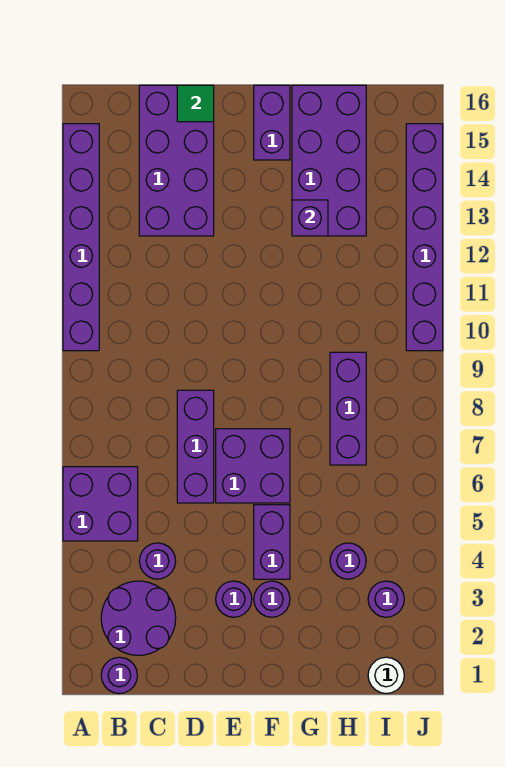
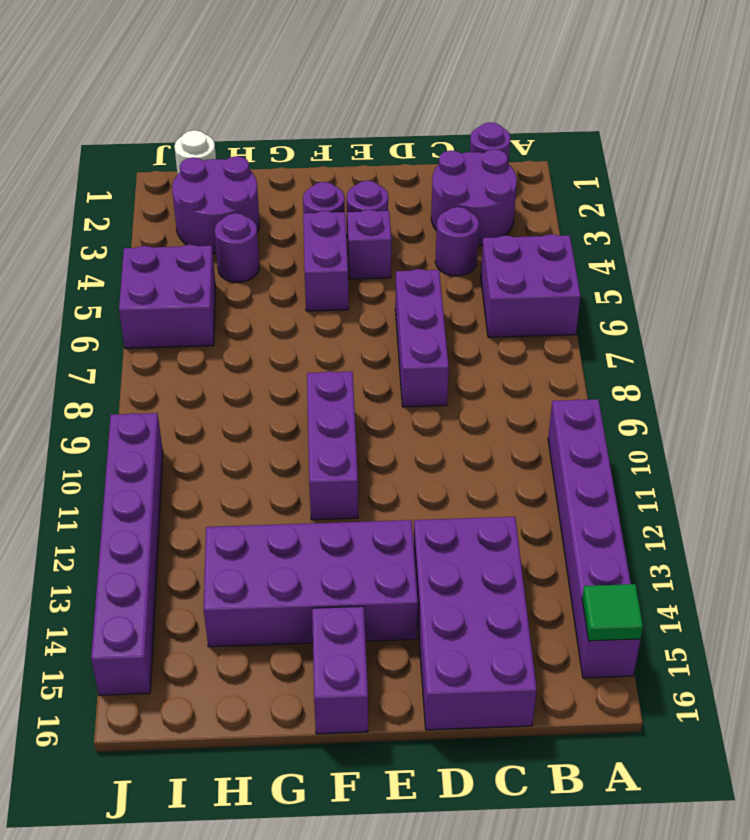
green tile D16 level 2 -> green tile A15 level 2
purple brick E6:F7 level 1 -> purple brick I5:J6 level 1
purple brick G13:H16 level 1 -> purple brick E13:H14 level 1
purple brick G13 level 2 -> purple brick E4 level 1
purple brick H7:H9 level 1 -> purple brick F9:F11 level 1
purple round brick I3 level 1 -> purple round brick H2:I3 level 1

